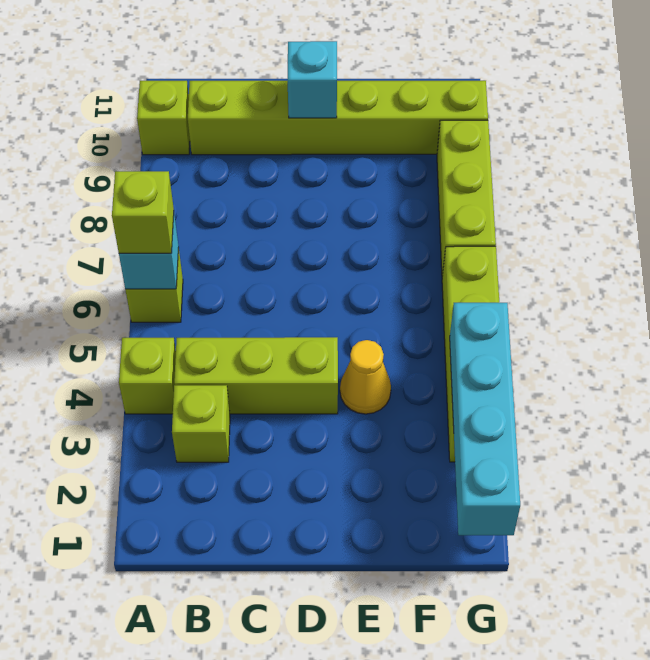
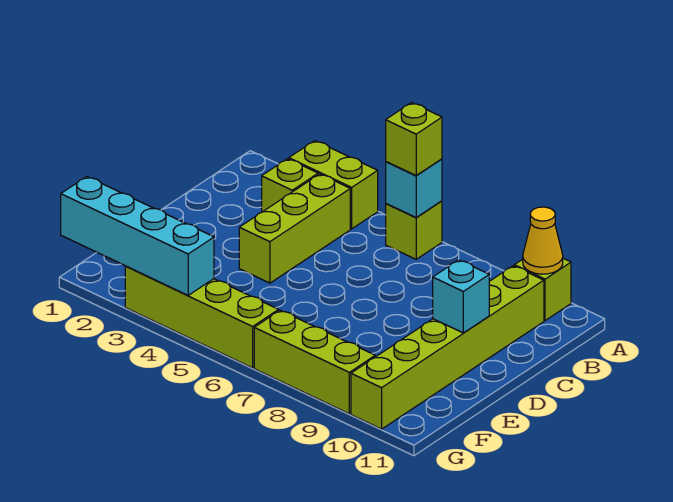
lime brick A4 level 1 -> lime brick A3:A4 level 1
yellow cone E4 level 1 -> yellow cone A10 level 2

